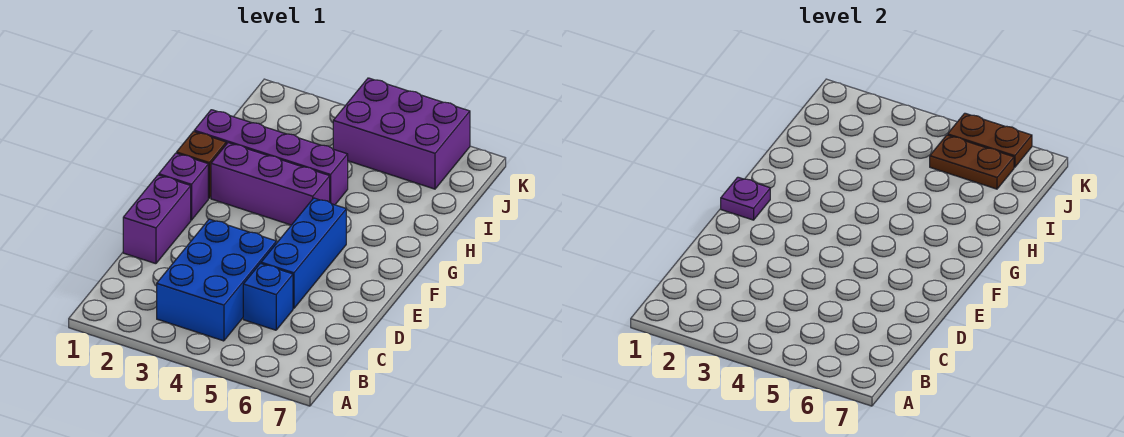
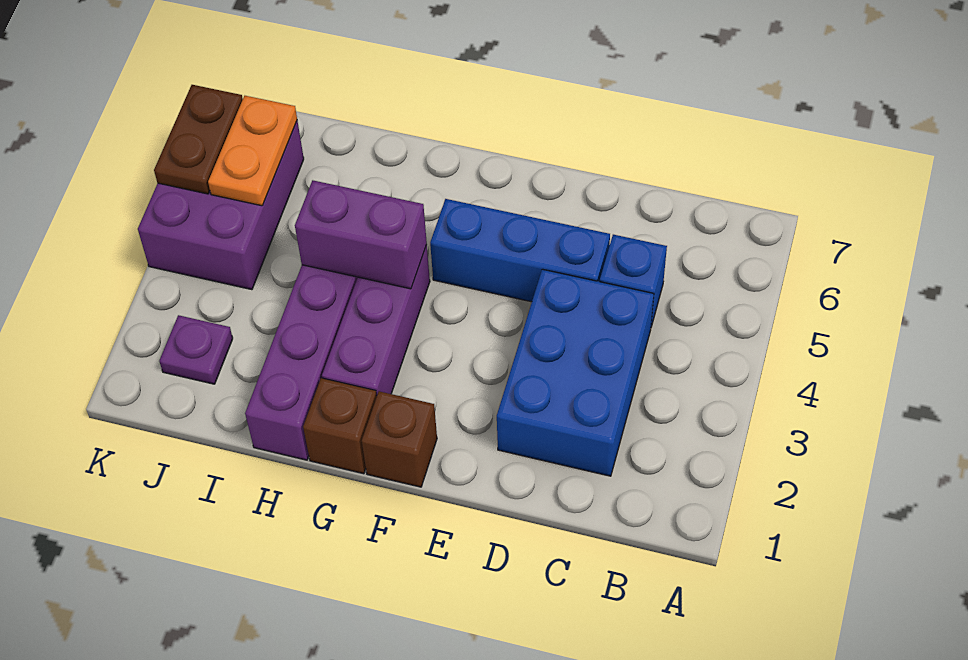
blue brick B3:D4 level 1 -> blue brick C2:D4 level 1
purple brick D1:E1 level 1 -> purple brick G4:H4 level 2
purple brick F1 level 1 -> brown brick F1 level 1
purple plate F1 level 2 -> purple plate J2 level 1
brown plate J5:J6 level 2 -> orange plate J5:J6 level 2

